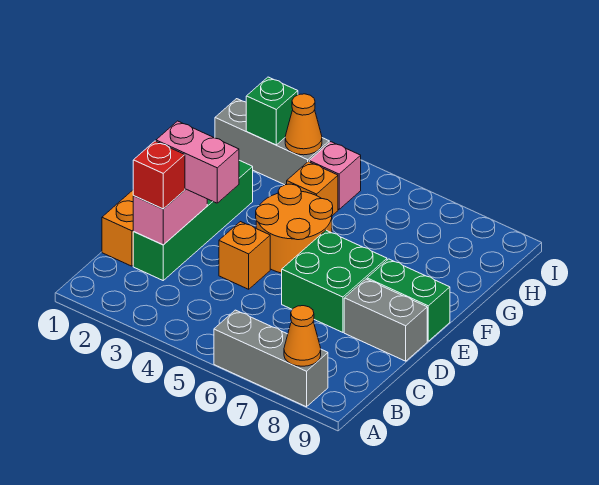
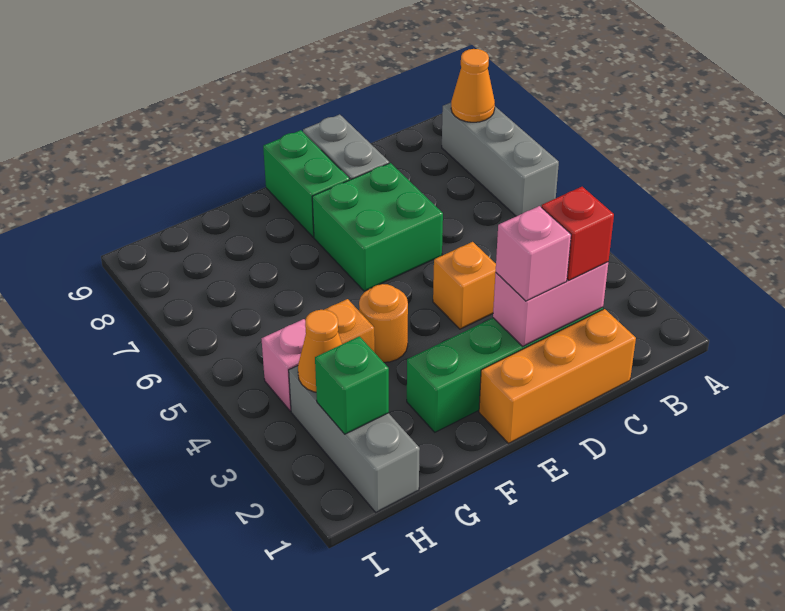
pink brick D2:D3 level 3 -> pink brick D2 level 3
orange round brick E4:F5 level 1 -> orange round brick F4 level 1

